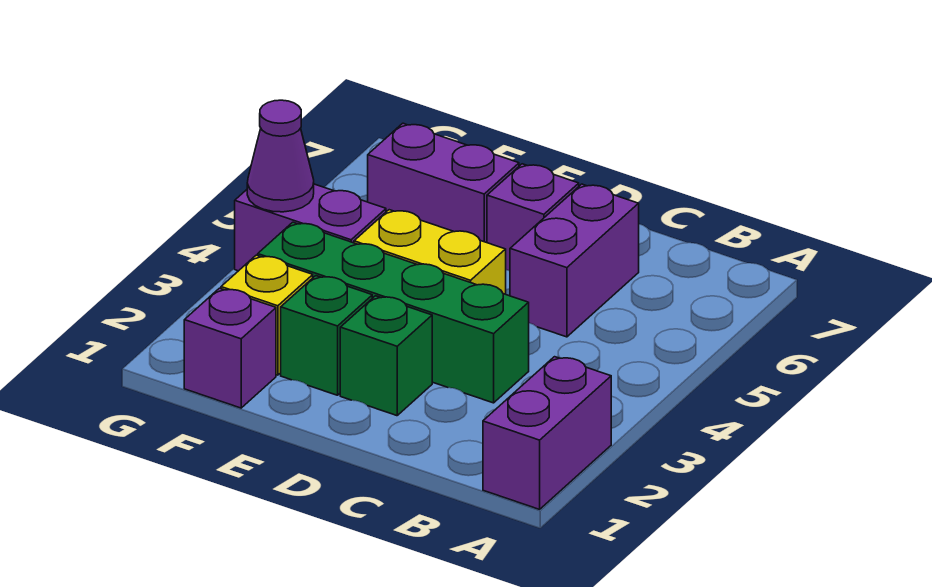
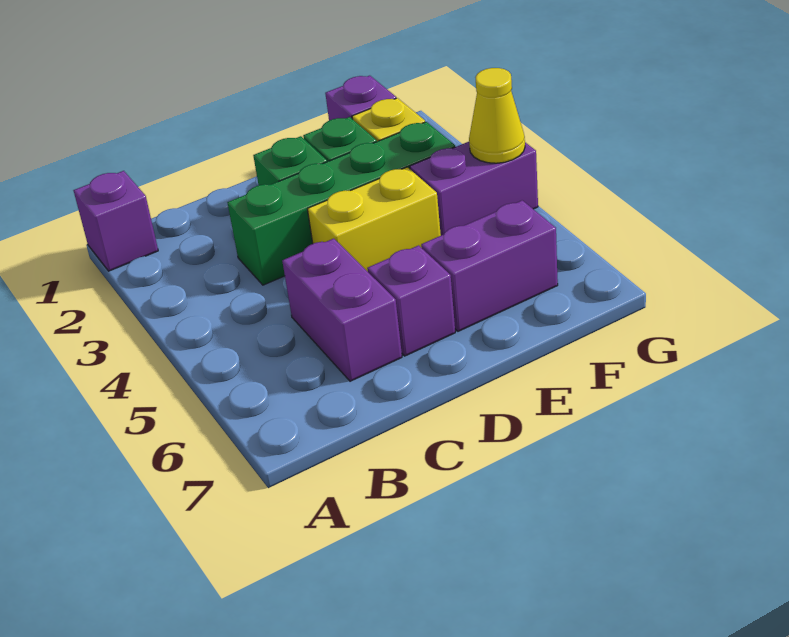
purple brick A1:A2 level 1 -> purple brick A1 level 1
purple cone G4 level 2 -> yellow cone G4 level 2

